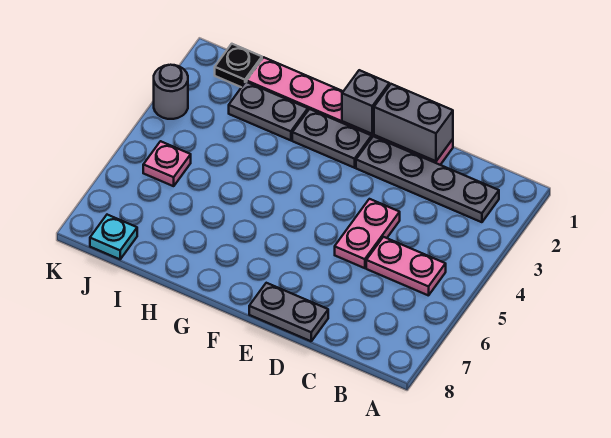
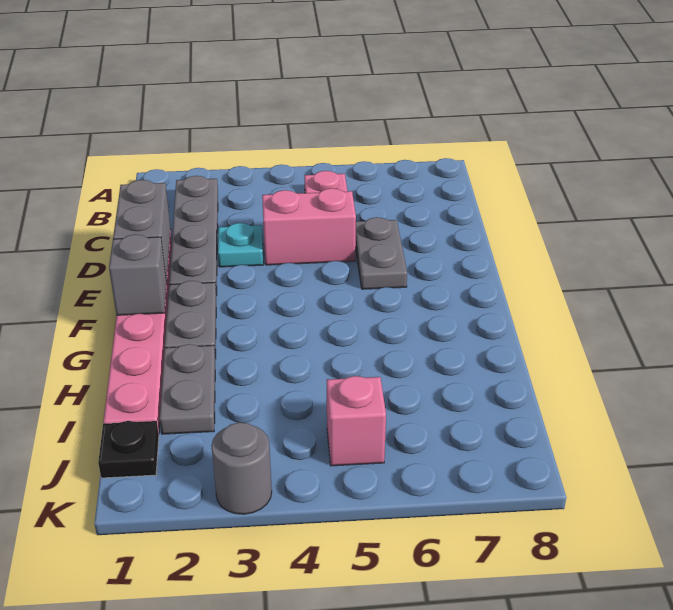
pink plate D4:D5 level 1 -> pink brick D4:D5 level 1
grey plate D8:E8 level 1 -> grey plate D6:E6 level 1
pink plate J5 level 1 -> pink brick J5 level 1
cyan plate J8 level 1 -> cyan plate D3 level 1

